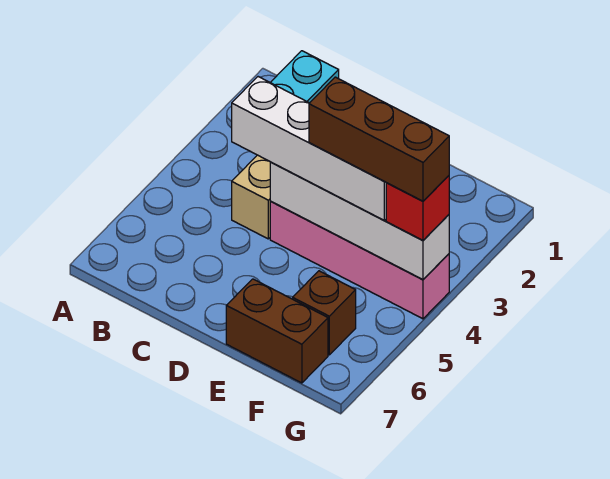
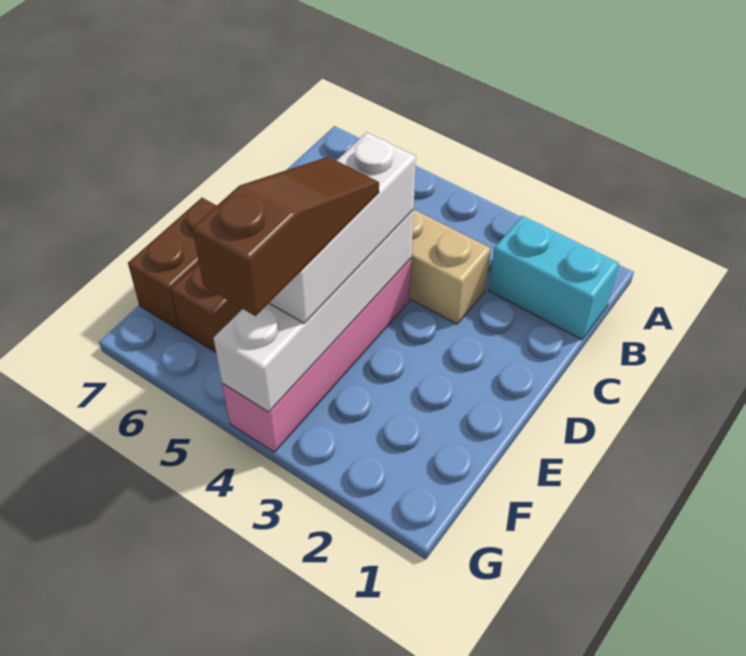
white brick C4:F4 level 3 -> white brick D4:F4 level 3
brown brick E4:G4 level 4 -> brown slope E4:G4 level 4 top G
red brick G4 level 3 -> none

